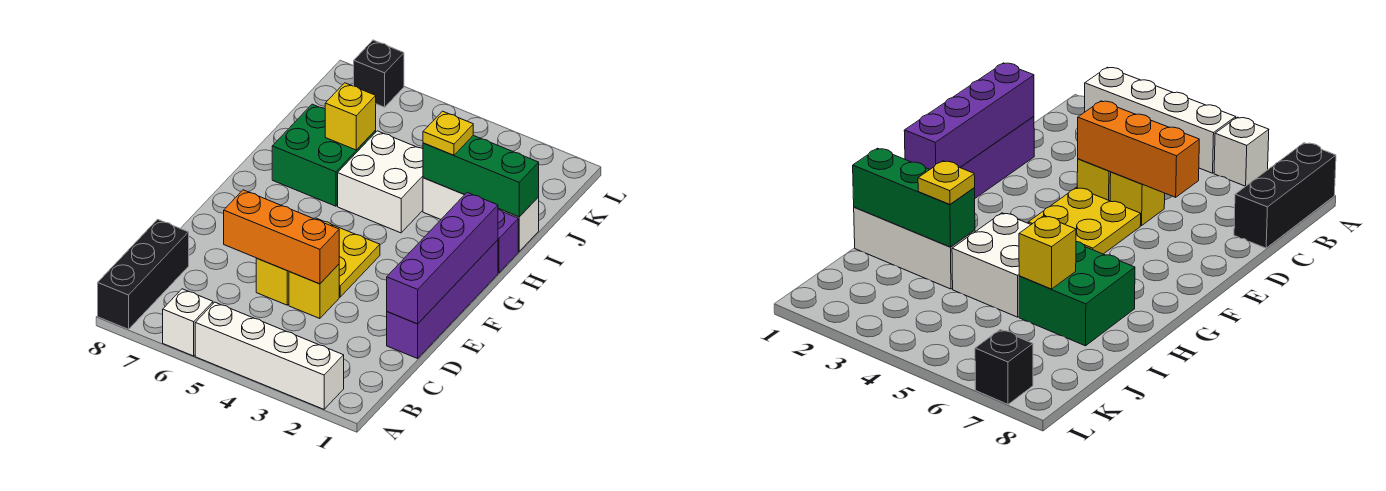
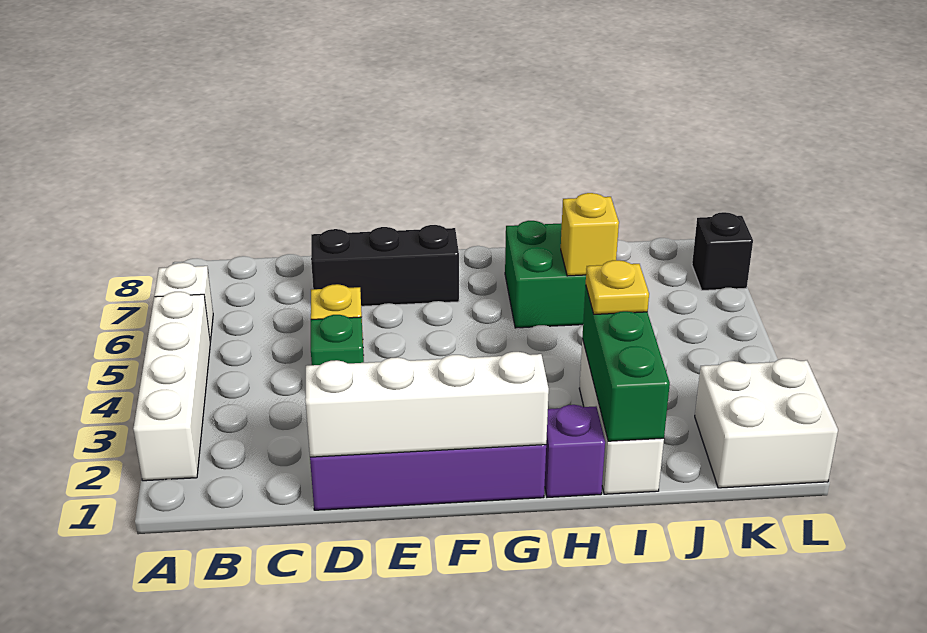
black brick A8:C8 level 1 -> black brick D7:F7 level 1
purple brick D1:G1 level 2 -> white brick D1:G1 level 2
yellow brick D4 level 1 -> green brick D4 level 1
orange brick D4:D6 level 2 -> none
yellow plate E4:F5 level 1 -> none
white brick H4:I5 level 1 -> white brick K1:L2 level 1

